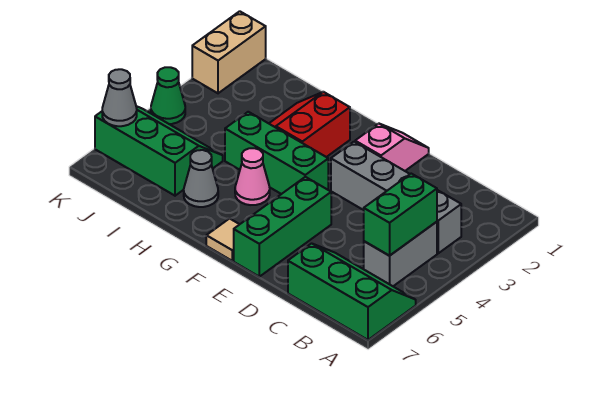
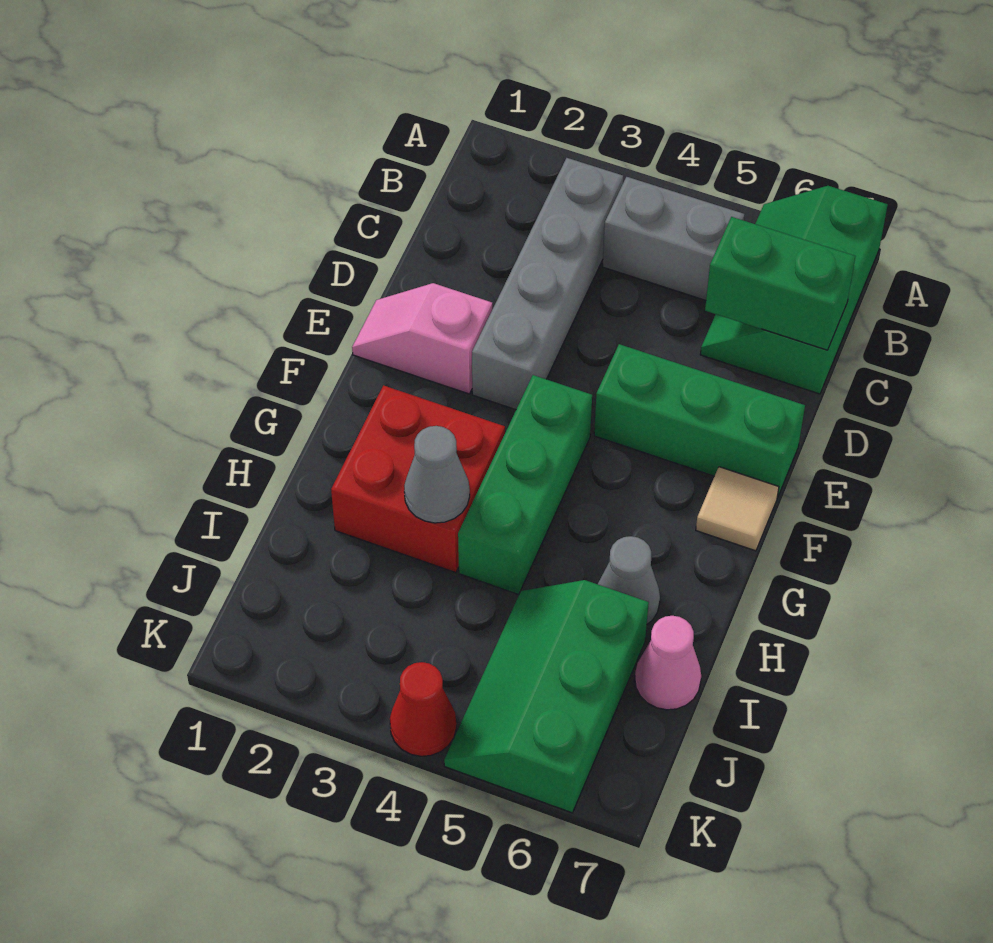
green brick B4:B5 level 2 -> green brick C6:C7 level 2
red slope G2:H3 level 1 top G -> red brick G2:H3 level 1
pink cone G5 level 1 -> pink cone I7 level 1
tan brick K1:K2 level 1 -> none
green cone K4 level 1 -> red cone K4 level 1
grey cone K6 level 2 -> grey cone H3 level 2

